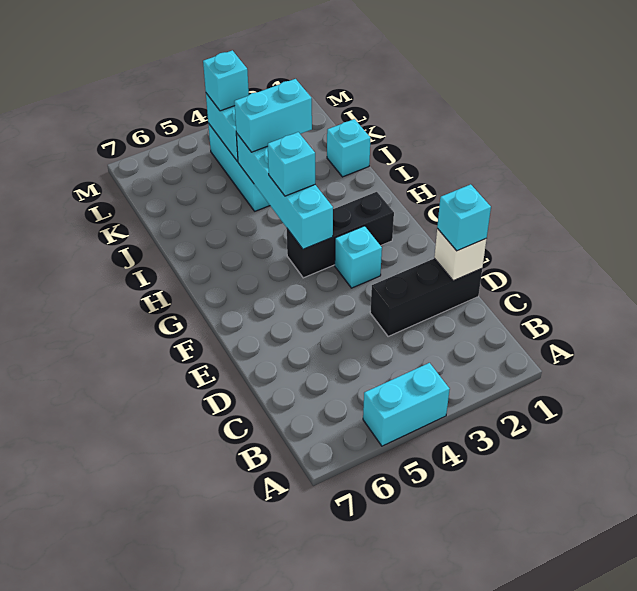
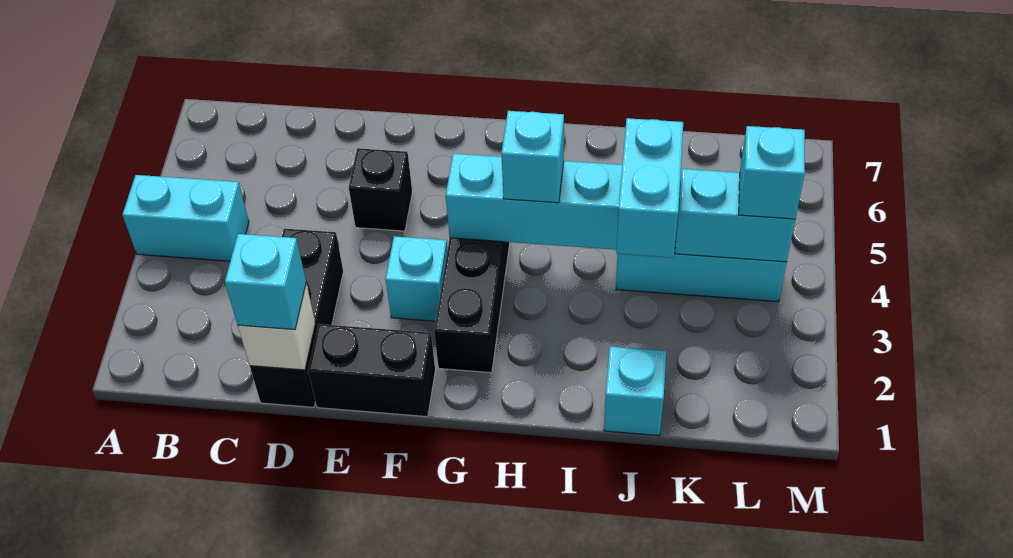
cyan brick A4:A5 level 1 -> cyan brick A4:B4 level 1
none -> black brick E1:F1 level 1
none -> black brick E5 level 1

